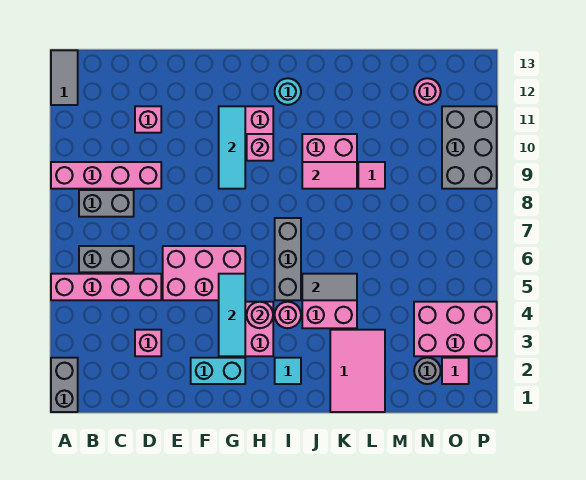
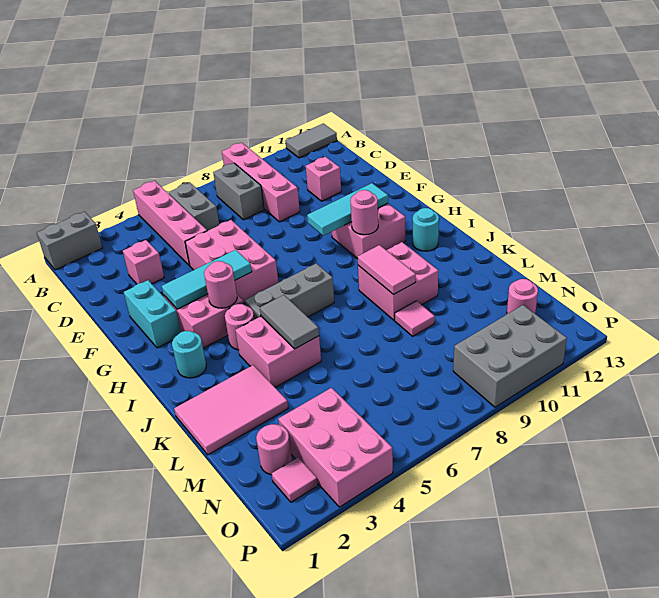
pink brick H10 level 2 -> pink round brick H10 level 2
cyan tile I2 level 1 -> cyan round brick I2 level 1
grey round brick N2 level 1 -> pink round brick N2 level 1

